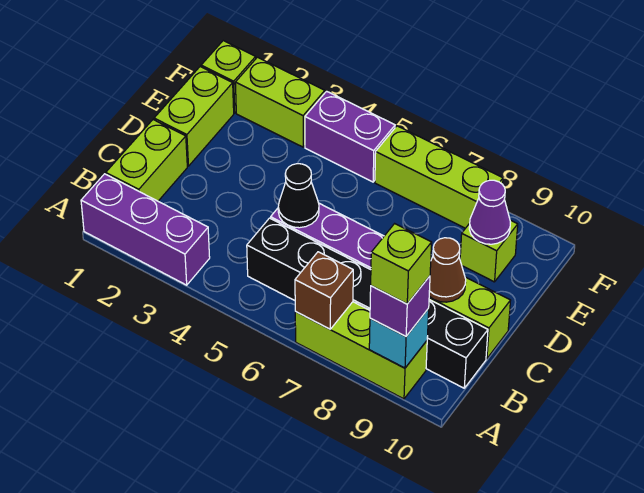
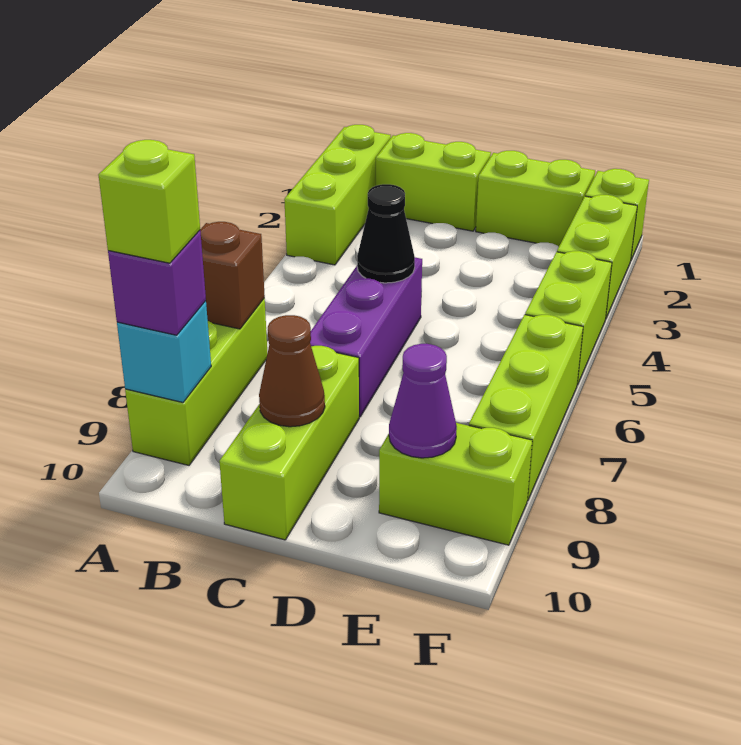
purple brick A1:A3 level 1 -> lime brick A1:A3 level 1
black brick B5:B10 level 1 -> none
lime brick E9 level 1 -> lime brick E9:F9 level 1
purple brick F4:F5 level 1 -> lime brick F4:F5 level 1

